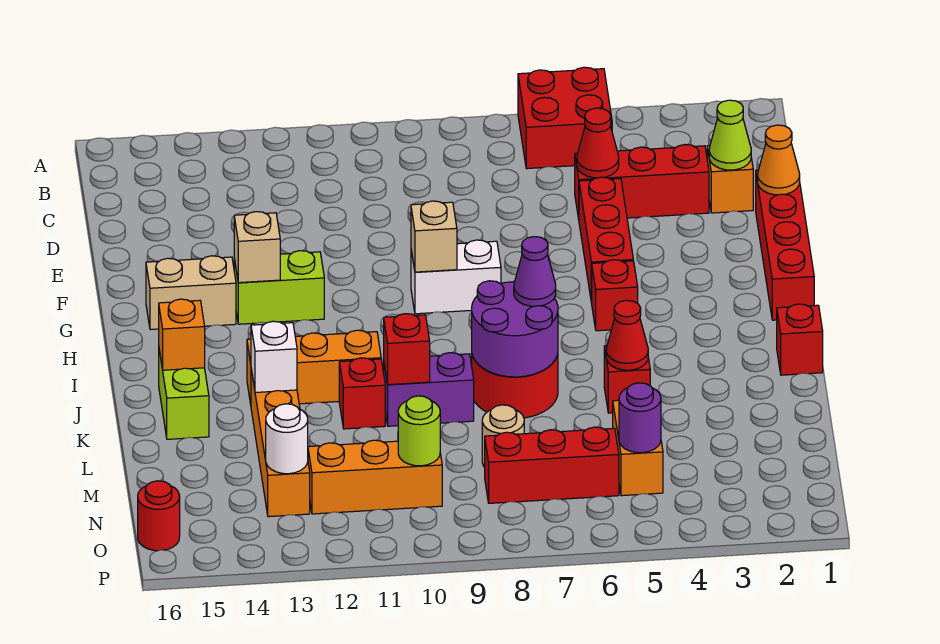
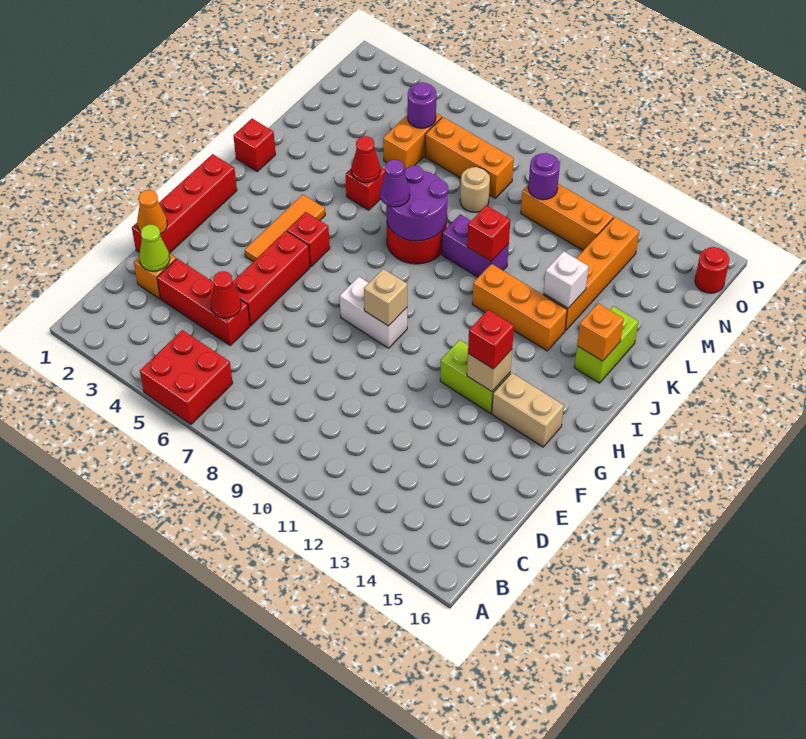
none -> orange tile G4:I4 level 1
red brick K11 level 1 -> red brick G13 level 3
red brick N6:N8 level 1 -> orange brick N6:N8 level 1
lime round brick N10 level 2 -> purple round brick N10 level 2
white round brick N13 level 2 -> none

